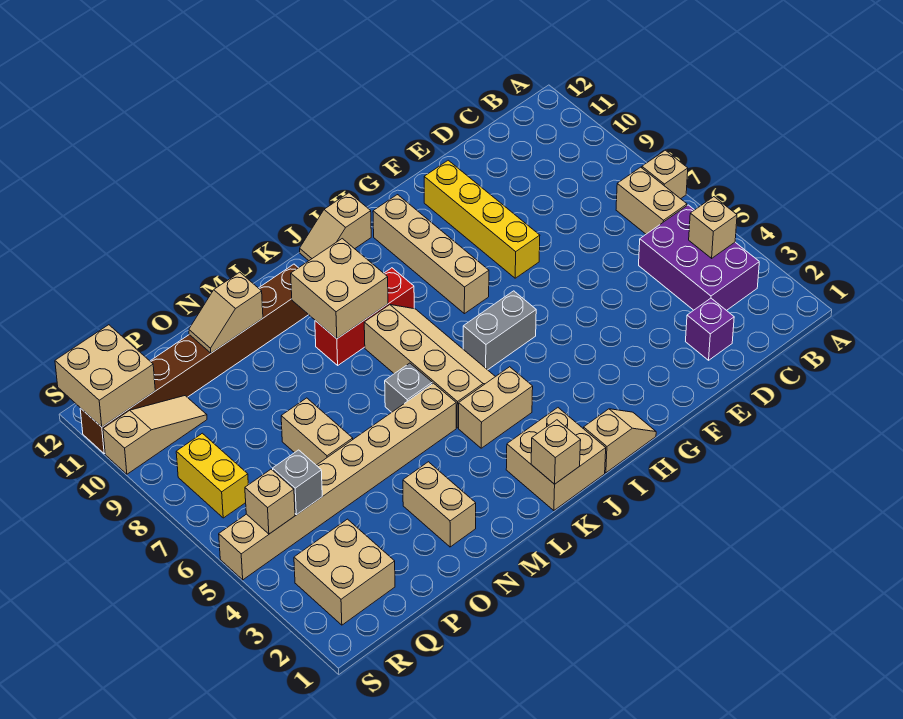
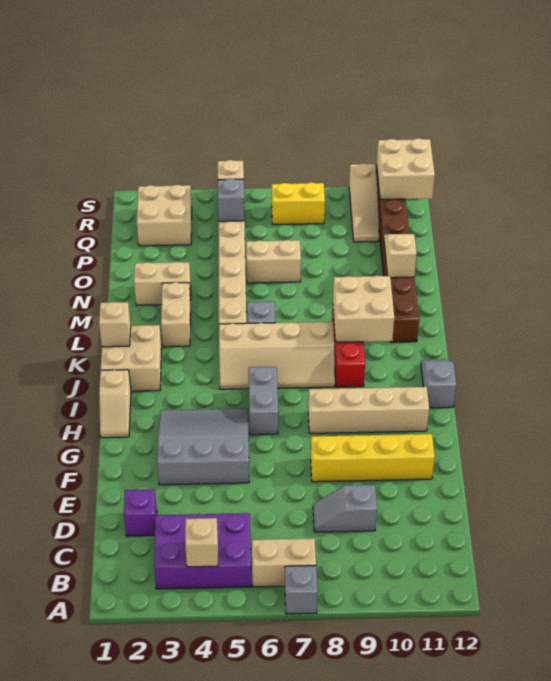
tan brick A7 level 1 -> grey brick A7 level 1
none -> grey slope D8:D9 level 1 top 9
none -> grey slope F3:H5 level 1 top F
tan slope I12:J12 level 1 top I -> grey slope I12:J12 level 1 top I
tan brick J4:K4 level 1 -> tan brick L3:M3 level 1

